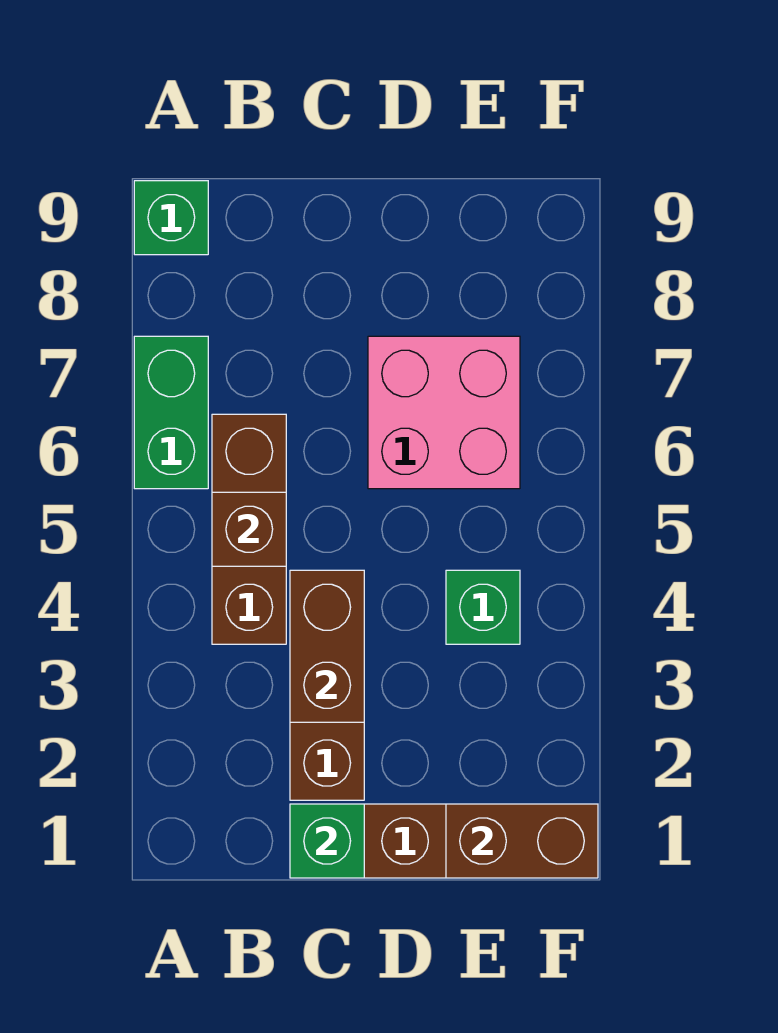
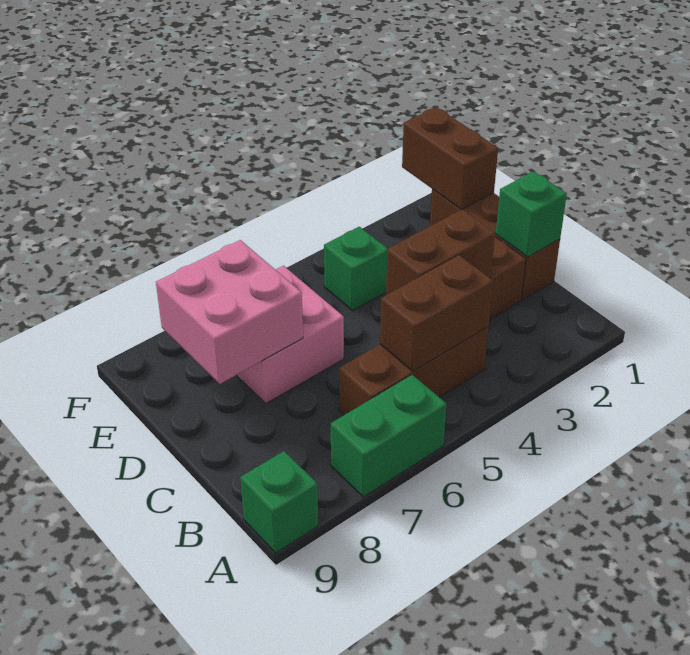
brown brick B5 level 2 -> brown brick B4:B5 level 2
none -> pink brick D7:E8 level 2

